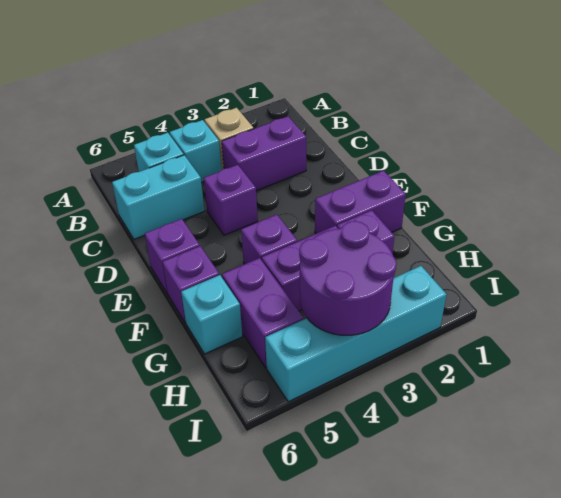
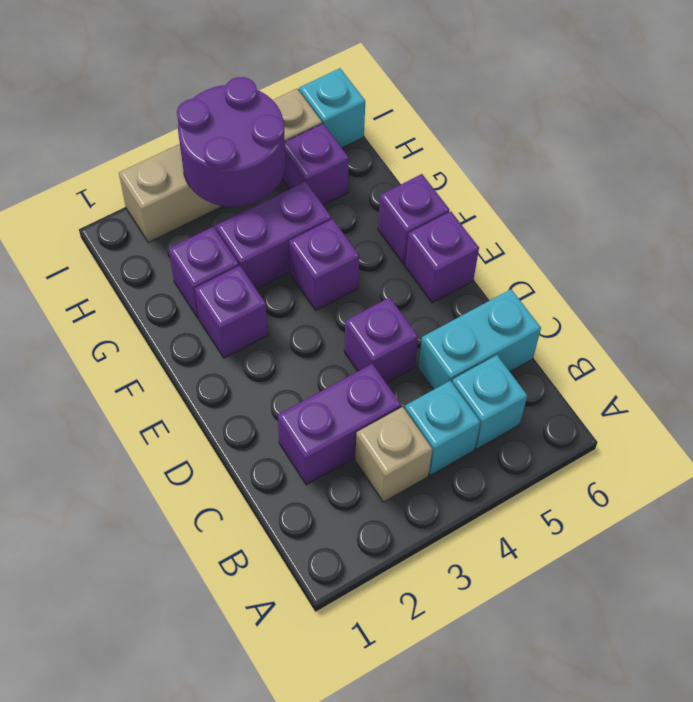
purple brick F1:F2 level 1 -> purple brick F2 level 1
purple brick G5:H5 level 1 -> purple brick H5 level 1
cyan brick G6 level 1 -> cyan brick I6 level 1
cyan brick I2:I5 level 1 -> tan brick I2:I5 level 1

